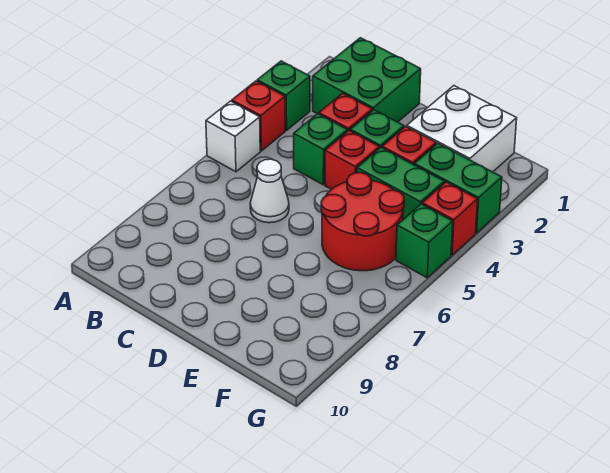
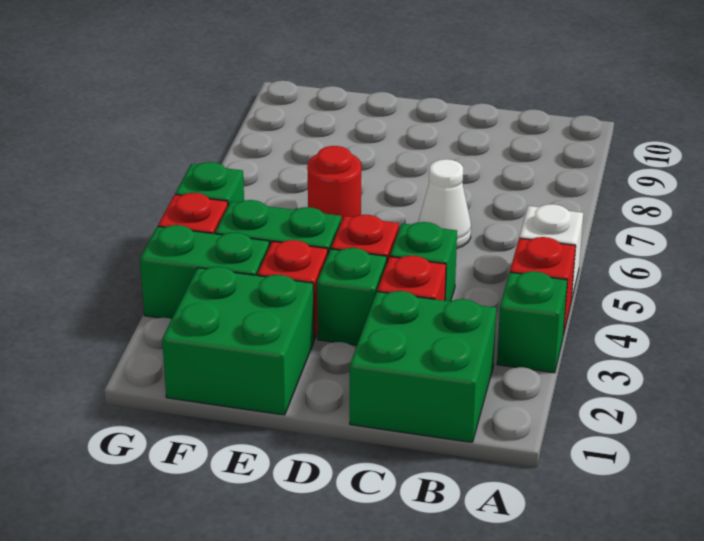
white brick E1:F2 level 1 -> green brick E1:F2 level 1
red round brick E5:F6 level 1 -> red round brick E6 level 1

